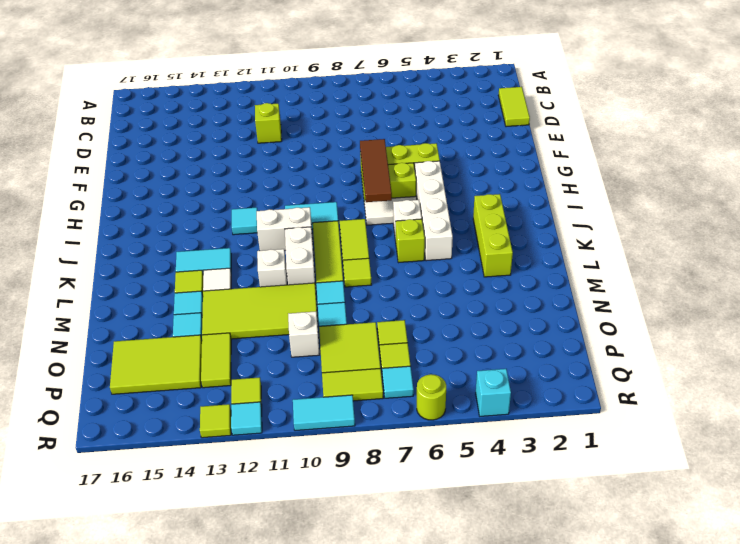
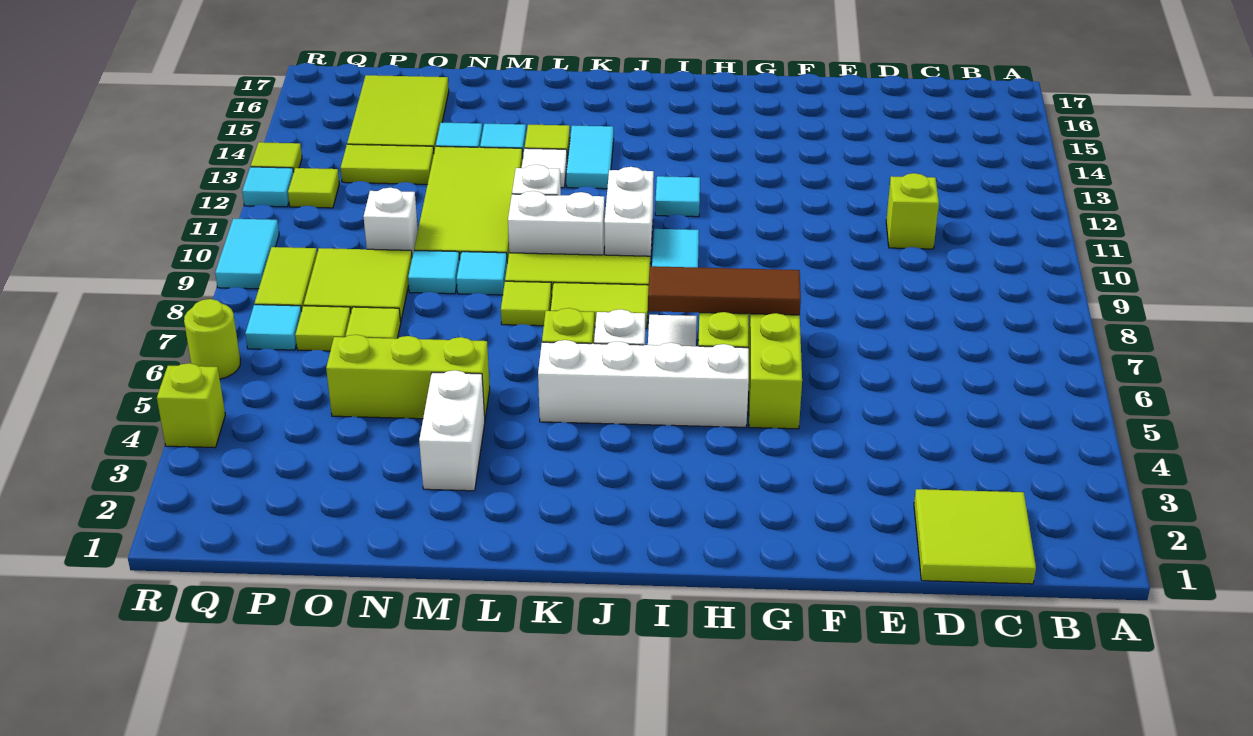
lime tile C1:D1 level 1 -> lime tile C1:D2 level 1
lime brick J3:L3 level 1 -> lime brick M5:O5 level 1
none -> white brick M3:M4 level 1
cyan brick R4 level 1 -> lime brick R4 level 1

